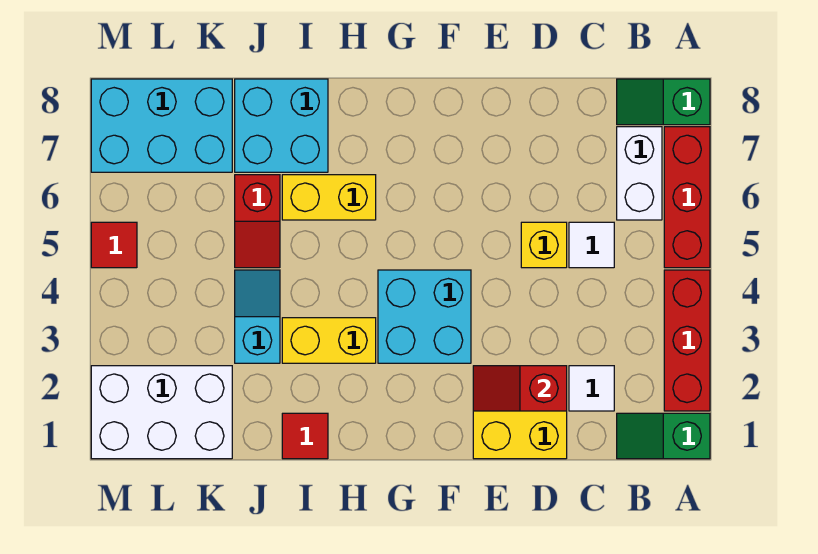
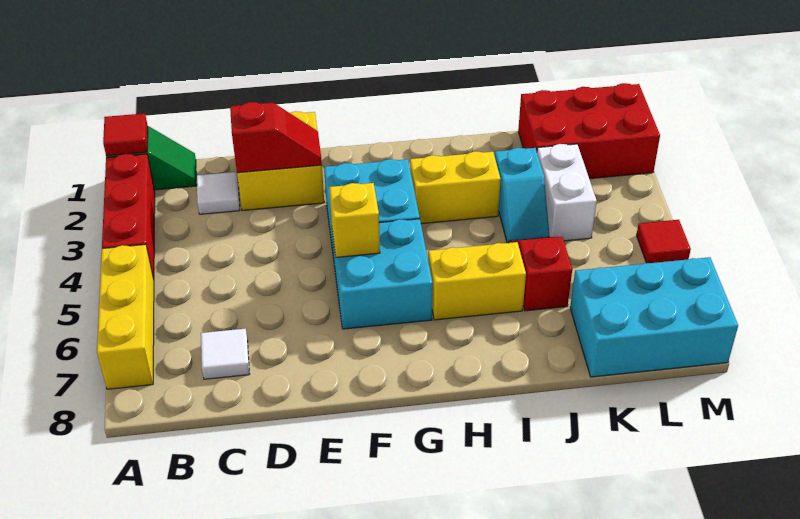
red brick A5:A7 level 1 -> yellow brick A5:A7 level 1
green slope A8:B8 level 1 top A -> none
white brick B6:B7 level 1 -> white brick K3:K4 level 1
white tile C5 level 1 -> white tile C7 level 1
yellow brick D5 level 1 -> yellow brick F5 level 2
red tile I1 level 1 -> red tile A1 level 2
cyan brick I7:J8 level 1 -> cyan brick F5:G6 level 1
white brick K1:M2 level 1 -> red brick K1:M2 level 1

